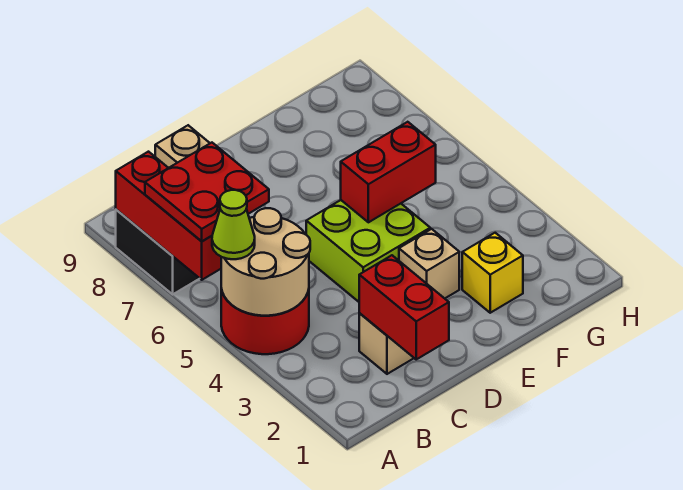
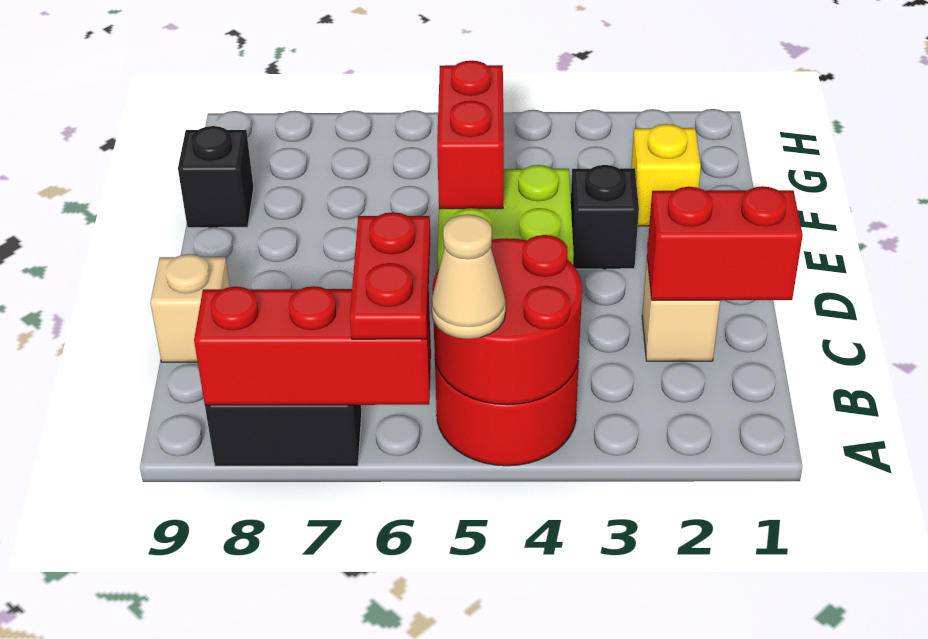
tan round brick A4:B5 level 2 -> red round brick A4:B5 level 2
lime cone A5 level 3 -> tan cone A5 level 3
red plate A6:B7 level 3 -> red plate A6:B6 level 3
tan brick E3 level 1 -> black brick E3 level 1
none -> black brick F9 level 1

